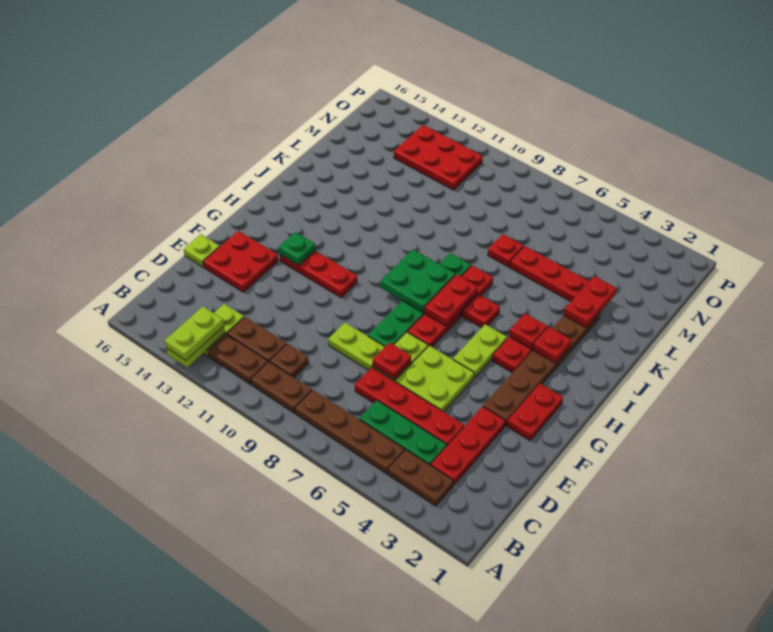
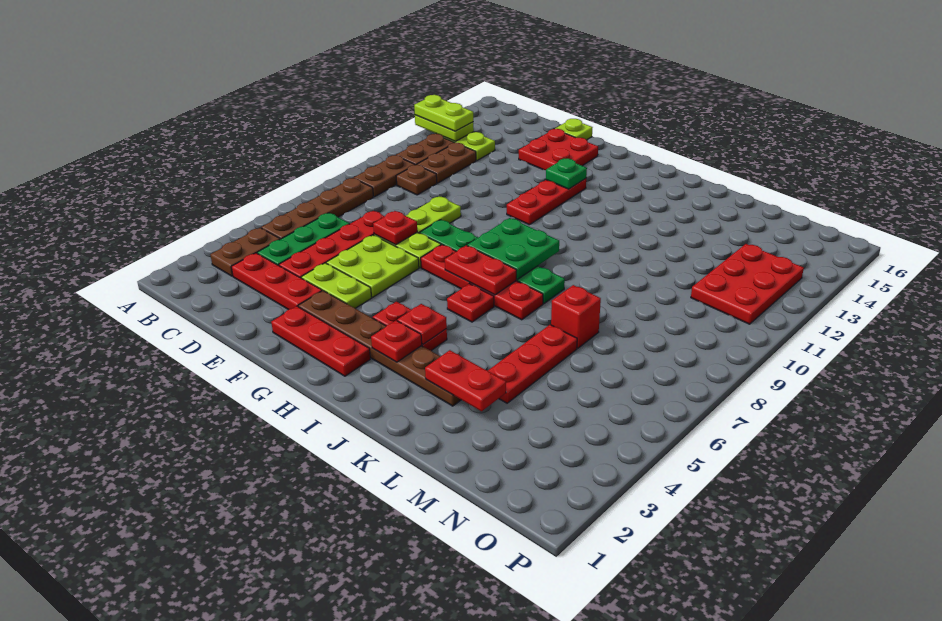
red plate F2:G2 level 1 -> red plate F2:H2 level 1
lime plate G5:H5 level 1 -> lime plate E4:F4 level 1
red plate L7 level 1 -> red brick L7 level 1

